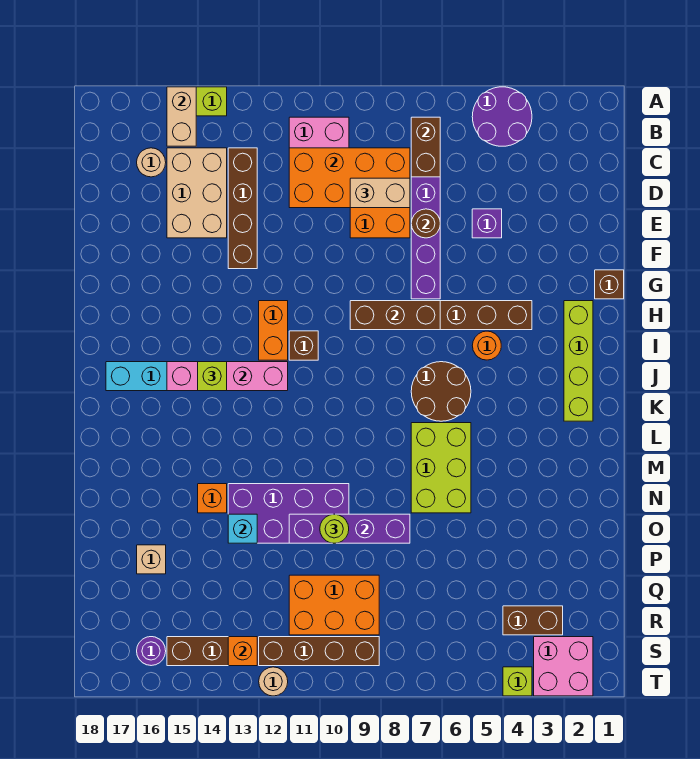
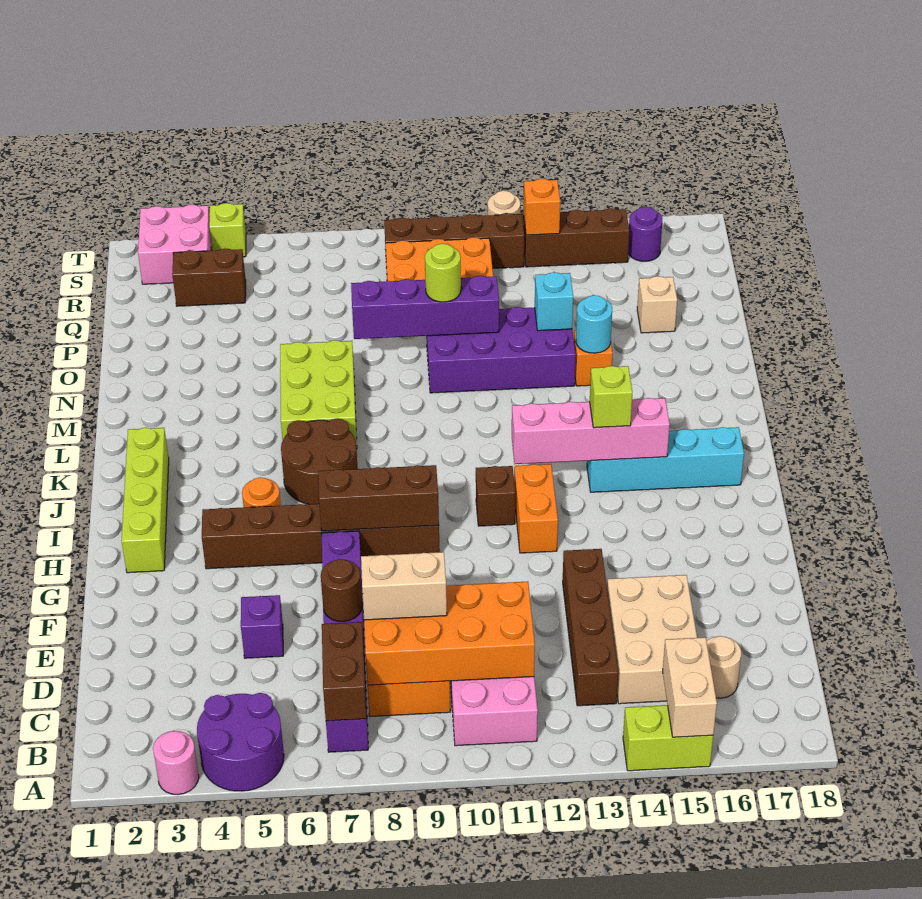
none -> pink round brick A3 level 1
brown brick G1 level 1 -> none
none -> cyan round brick N14 level 2

